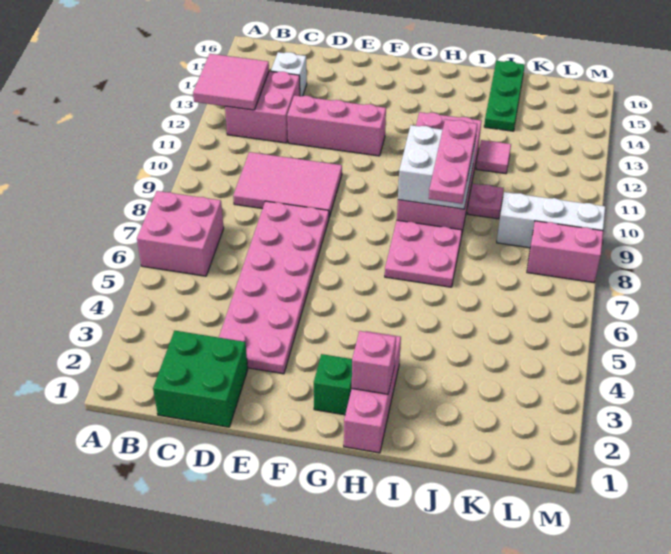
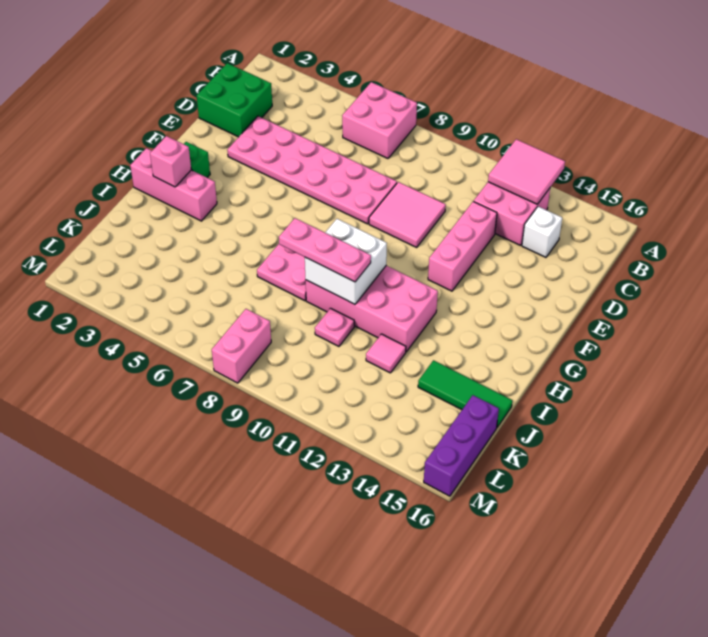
pink tile C9:E10 level 1 -> pink tile D9:E10 level 1
green plate J14:J16 level 1 -> green tile J14:J16 level 1
white brick K9:M9 level 1 -> none
none -> purple brick K16:M16 level 1

